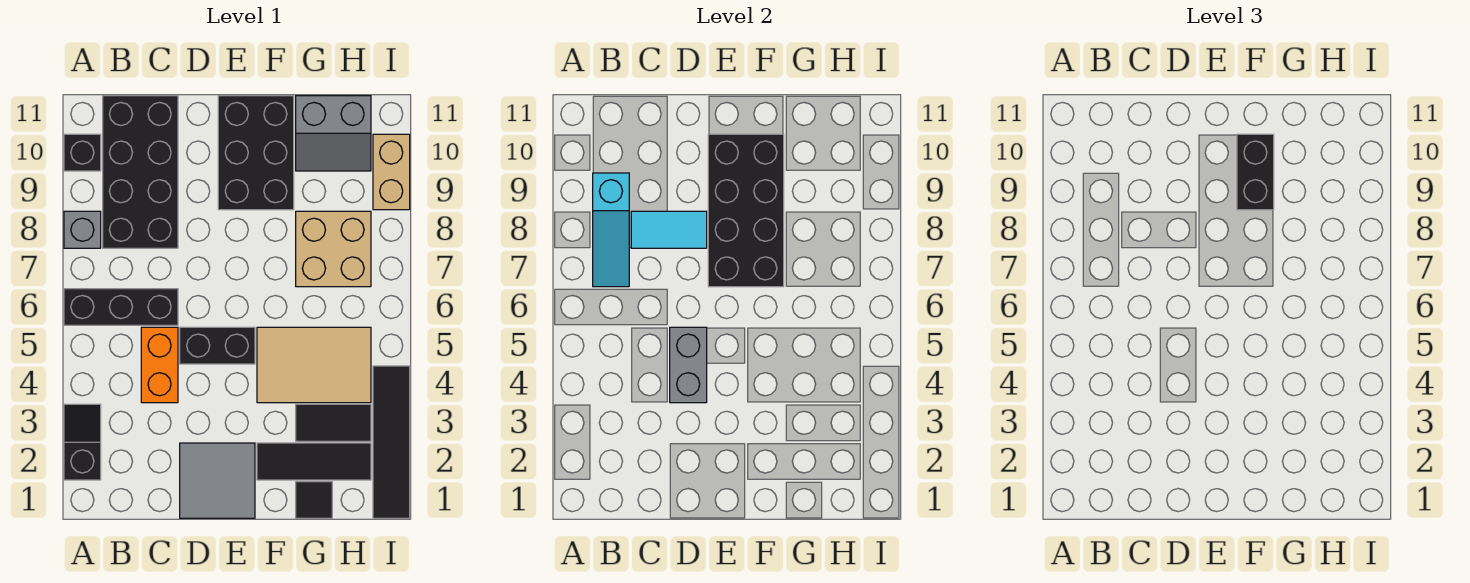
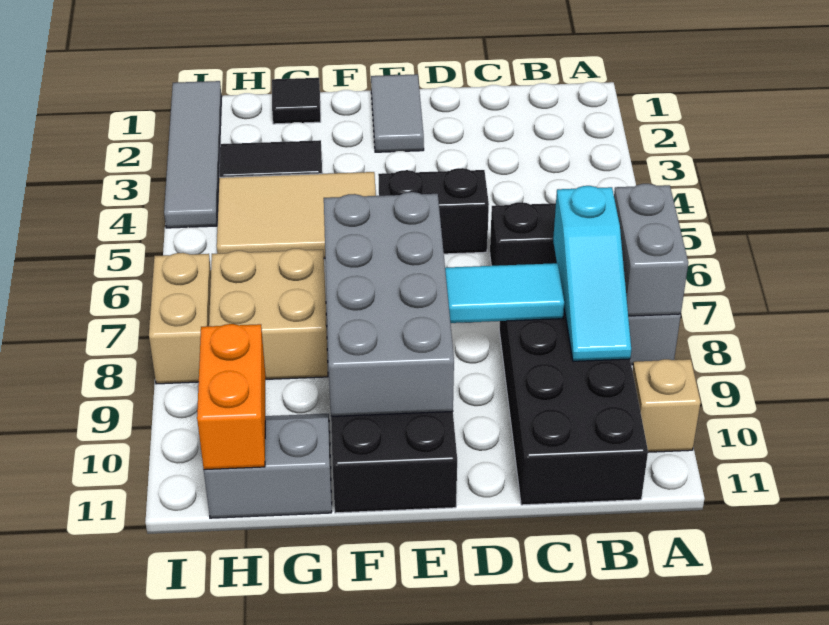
black slope A2:A3 level 1 top 2 -> none
black brick A10 level 1 -> tan brick A10 level 1
cyan slope B7:B9 level 2 top 9 -> cyan slope B7:B9 level 2 top 7
orange brick C4:C5 level 1 -> orange brick H10:H11 level 2
grey tile D1:E2 level 1 -> grey tile E1:E2 level 1
grey brick D4:D5 level 2 -> grey brick A7:A8 level 2
black brick E7:F10 level 2 -> grey brick E7:F10 level 2
black tile F2:H2 level 1 -> none
black brick F9:F10 level 3 -> none
black tile I1:I4 level 1 -> grey tile I1:I4 level 1
tan brick I9:I10 level 1 -> tan brick I7:I8 level 1

